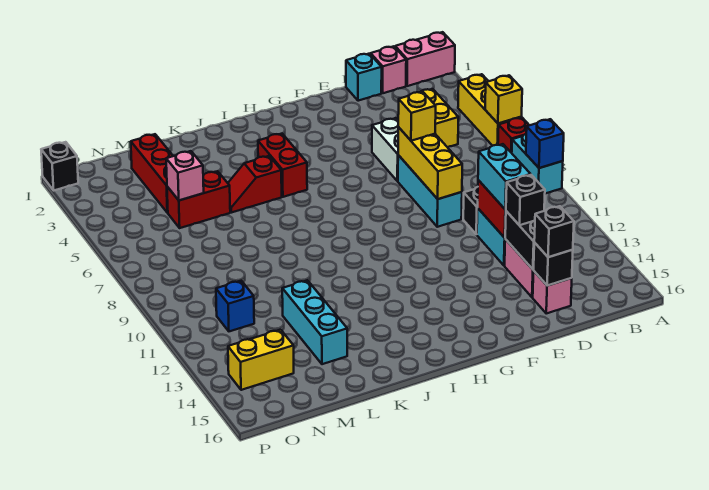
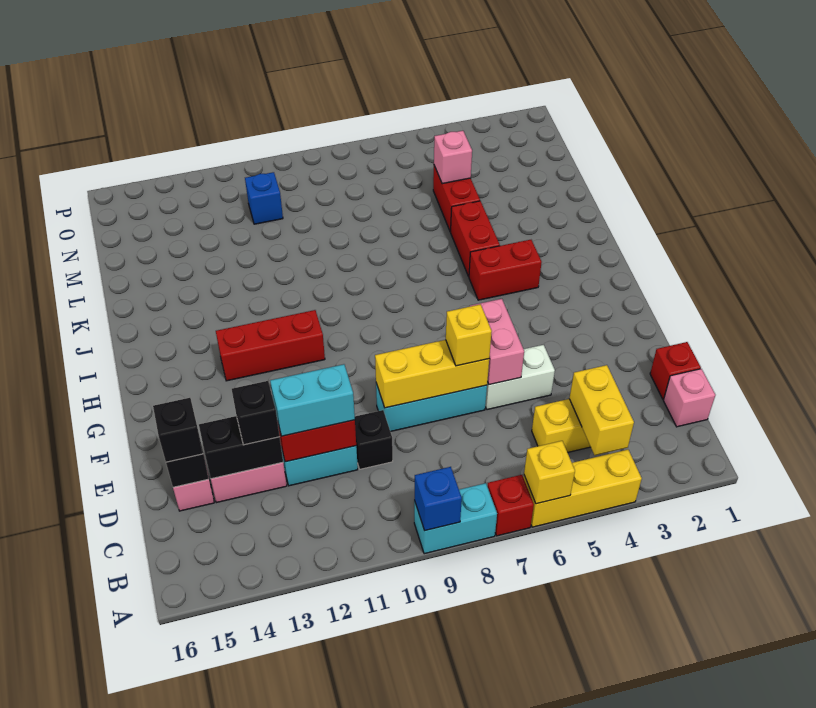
pink brick A1:B1 level 1 -> pink brick E6:F6 level 2
cyan brick D1 level 1 -> red brick D1 level 1
red slope J5:K5 level 1 top J -> red brick J5:K5 level 1
cyan brick L12:L14 level 1 -> none
red brick M2:M4 level 1 -> red brick H11:H13 level 1
yellow brick N14:O14 level 1 -> yellow brick B4:C4 level 2
black brick P1 level 1 -> none

